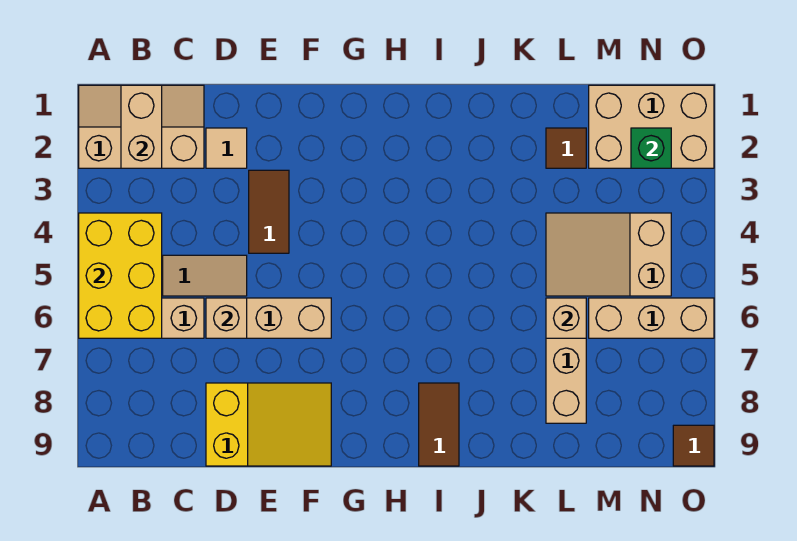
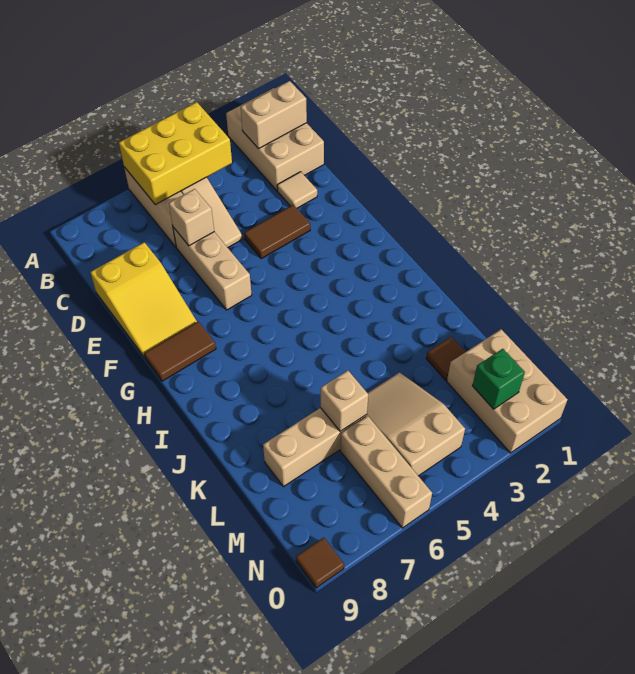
tan slope A1:C2 level 1 top 2 -> tan brick A1:C2 level 1
brown tile I8:I9 level 1 -> brown tile G8:G9 level 1

